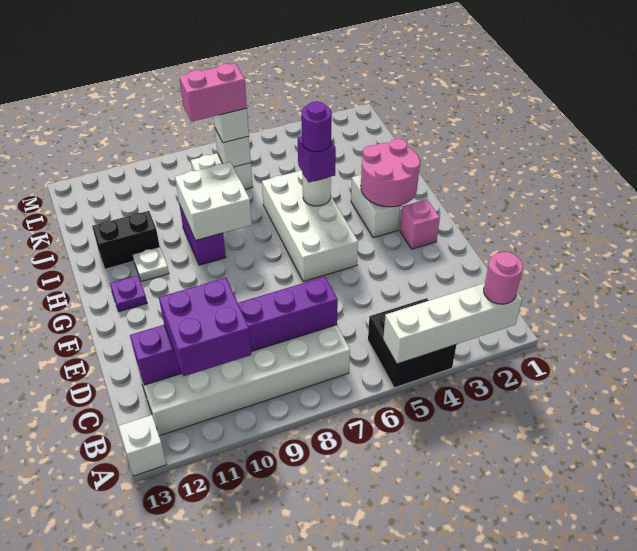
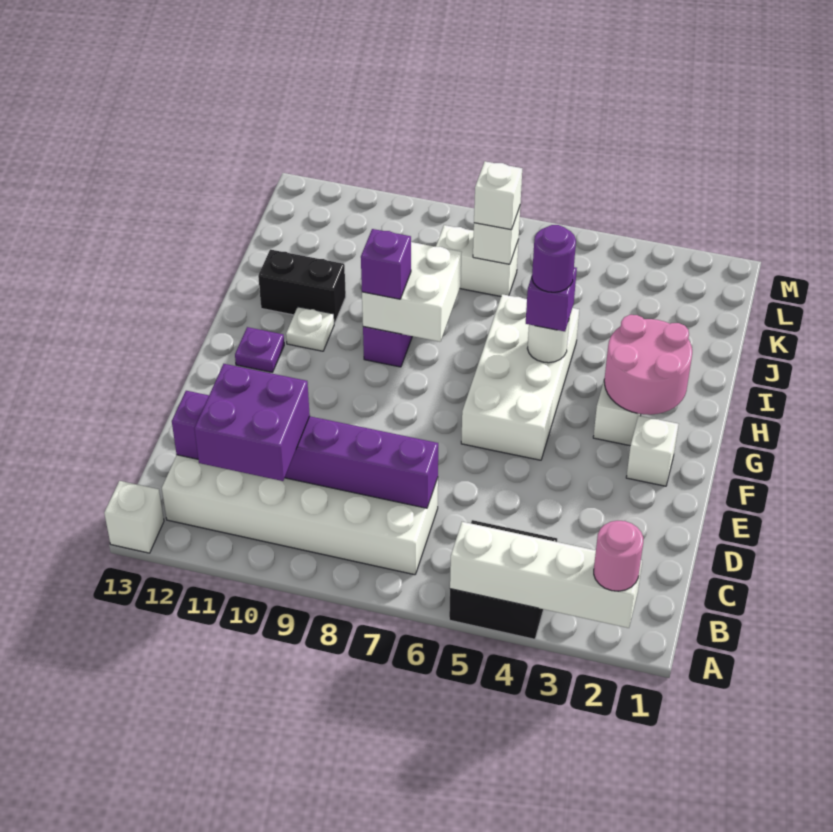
pink brick F2 level 1 -> white brick F2 level 1
none -> purple brick H9 level 3
pink brick K7:K8 level 4 -> none

